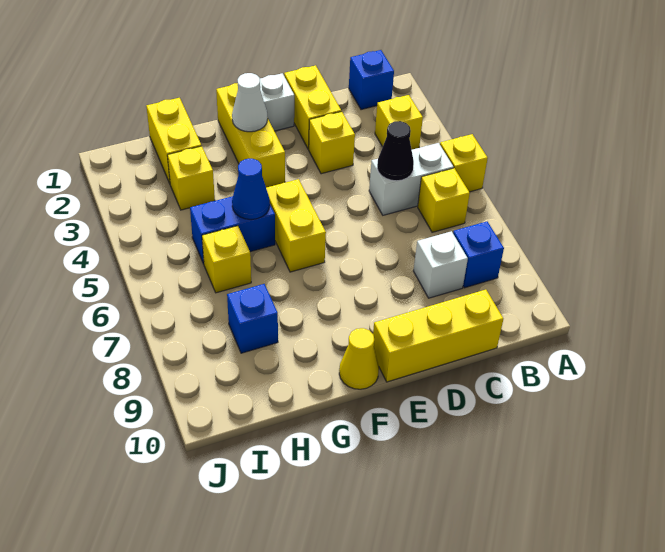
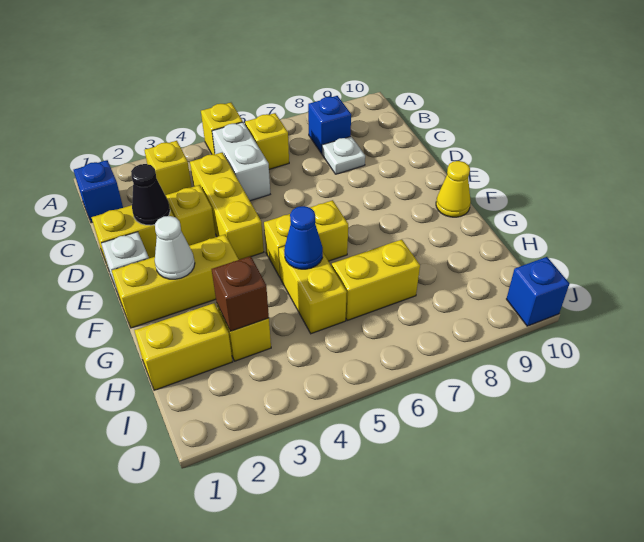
black cone C5 level 2 -> black cone D2 level 2
white brick C8 level 1 -> white plate C8 level 1
yellow brick C10:E10 level 1 -> yellow brick C4:E4 level 1
blue brick G5:H5 level 1 -> yellow brick G5:H5 level 1
none -> brown brick H3 level 2
yellow brick H6 level 1 -> yellow brick H6:H7 level 1
blue brick H8 level 1 -> blue brick J10 level 1

